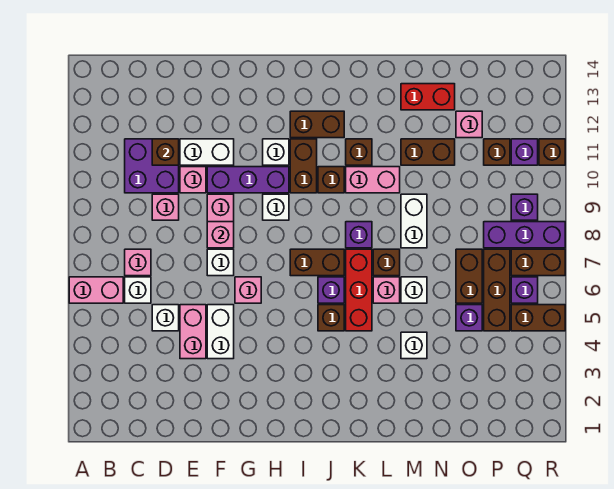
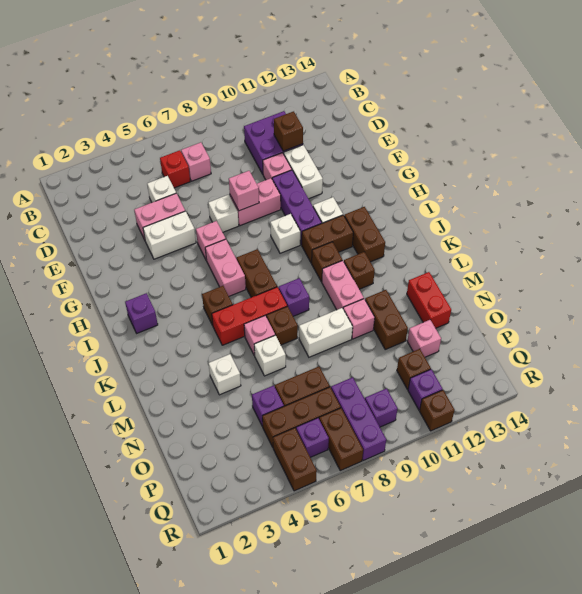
pink brick A6:B6 level 1 -> pink brick H6:I6 level 1
white brick C6 level 1 -> red brick C6 level 1
pink brick D9 level 1 -> pink brick M10 level 1
purple brick J6 level 1 -> purple brick I2 level 1

